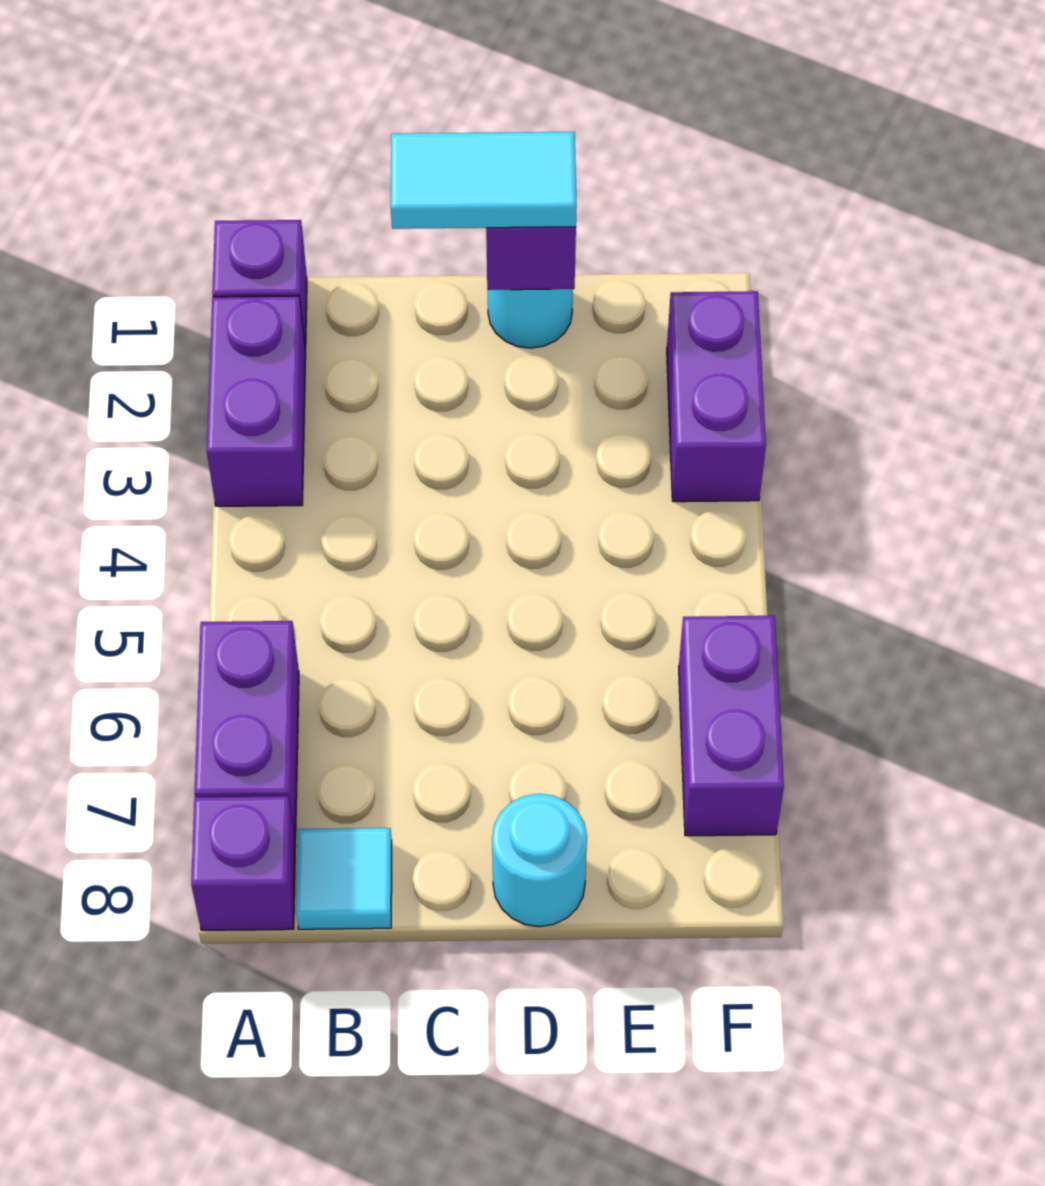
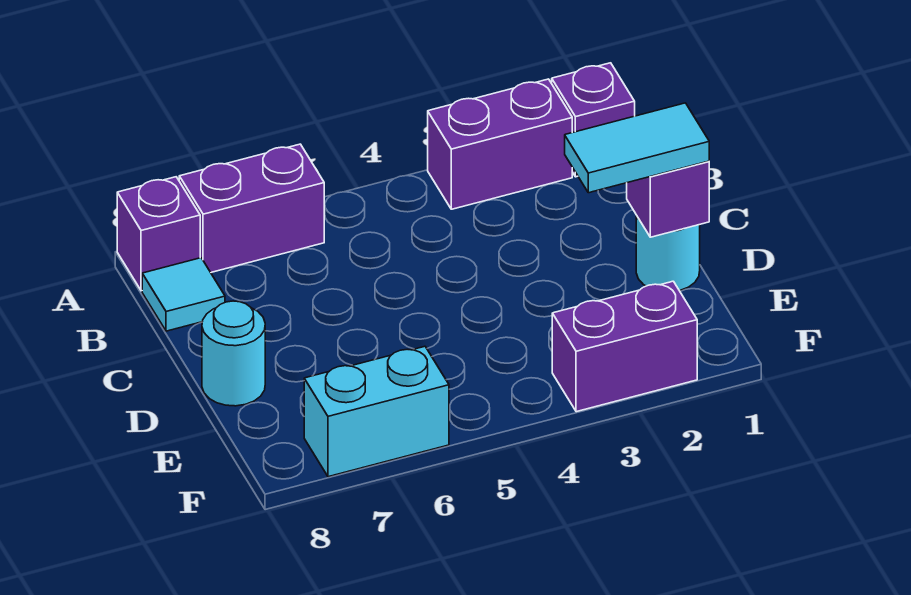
cyan tile C1:D1 level 3 -> cyan tile D1:D2 level 3
purple brick F6:F7 level 1 -> cyan brick F6:F7 level 1

